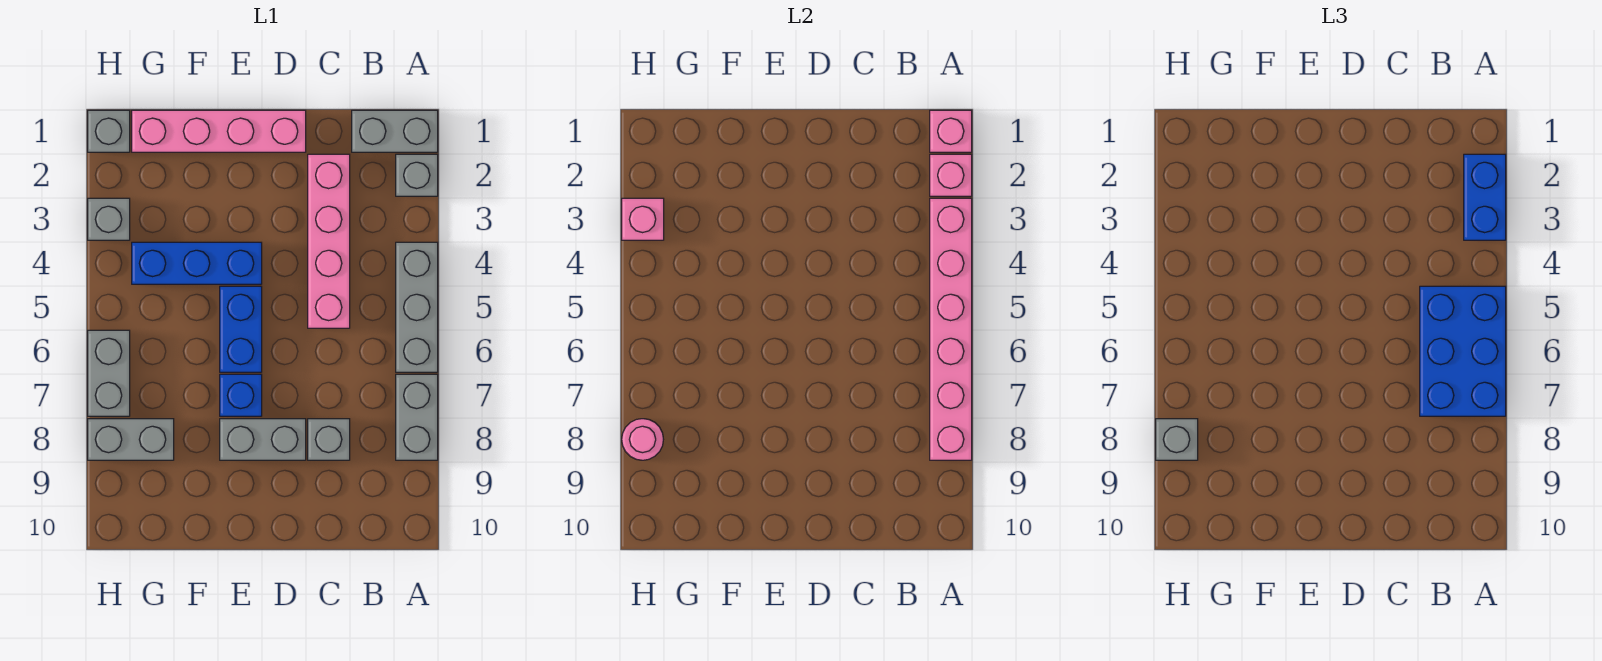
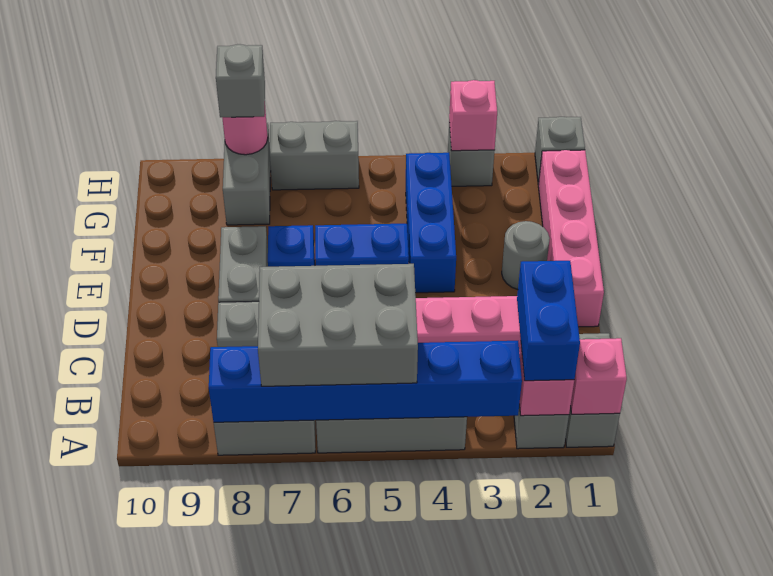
blue brick A2:A3 level 3 -> blue brick A2:B2 level 3
pink brick A3:A8 level 2 -> blue brick A3:A8 level 2
blue brick A5:B7 level 3 -> grey brick A5:B7 level 3
none -> grey round brick E2 level 1

